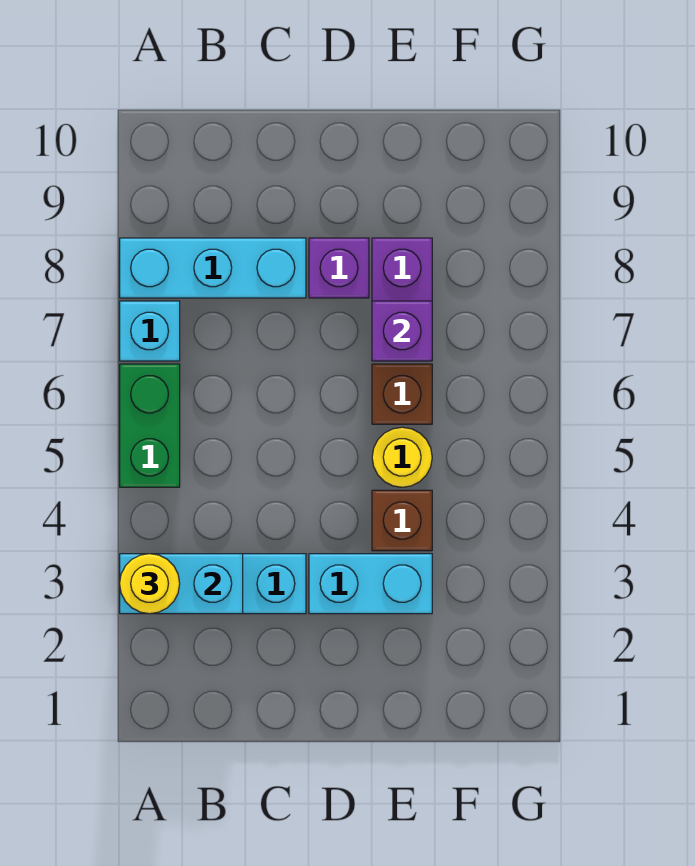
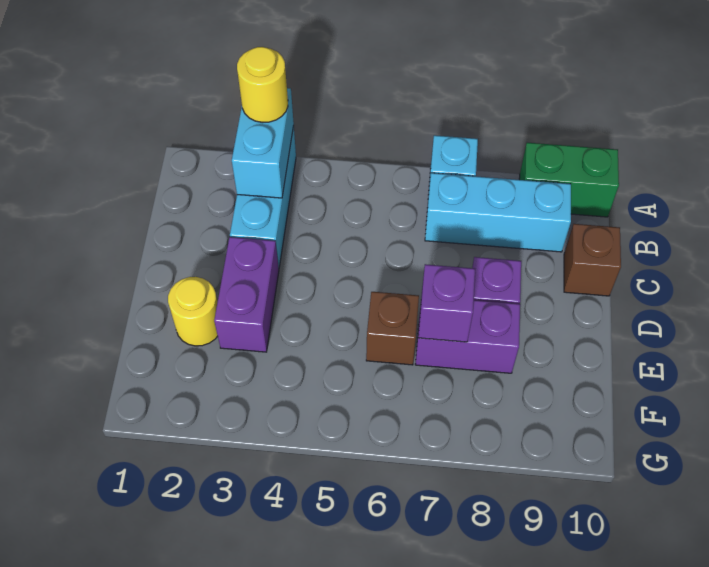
green brick A5:A6 level 1 -> green brick A9:A10 level 1
cyan brick A8:C8 level 1 -> cyan brick B7:B9 level 1
cyan brick D3:E3 level 1 -> purple brick D3:E3 level 1
brown brick E4 level 1 -> brown brick C10 level 1
yellow round brick E5 level 1 -> yellow round brick E2 level 1

